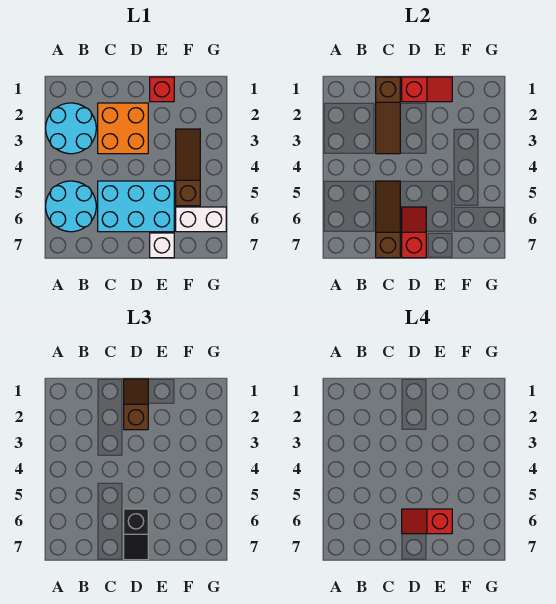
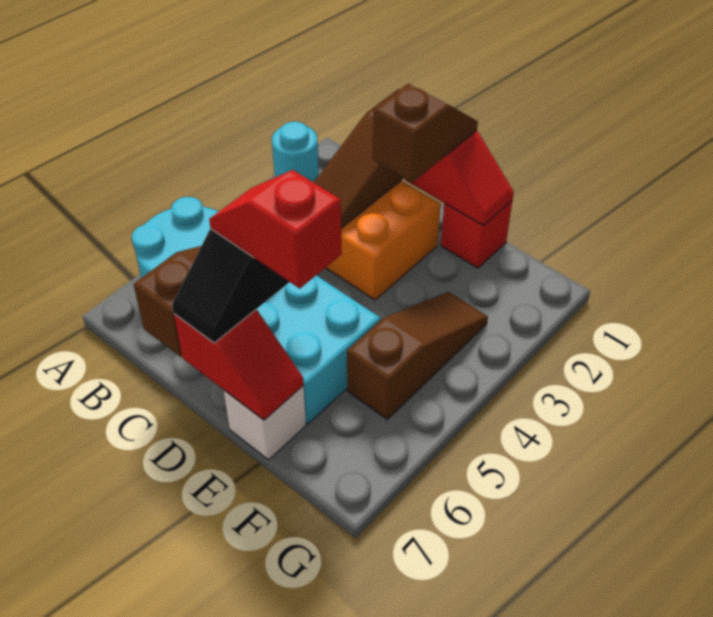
cyan round brick A2:B3 level 1 -> cyan round brick A2 level 1
red slope D6:D7 level 2 top 7 -> red slope D7:E7 level 2 top D
white brick F6:G6 level 1 -> none

